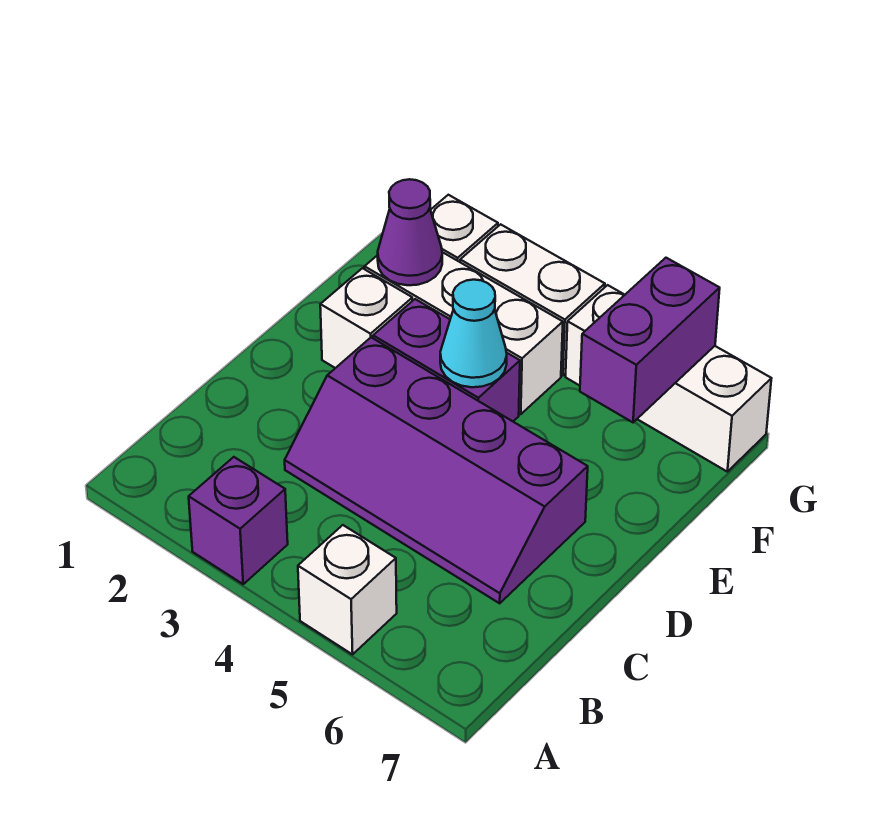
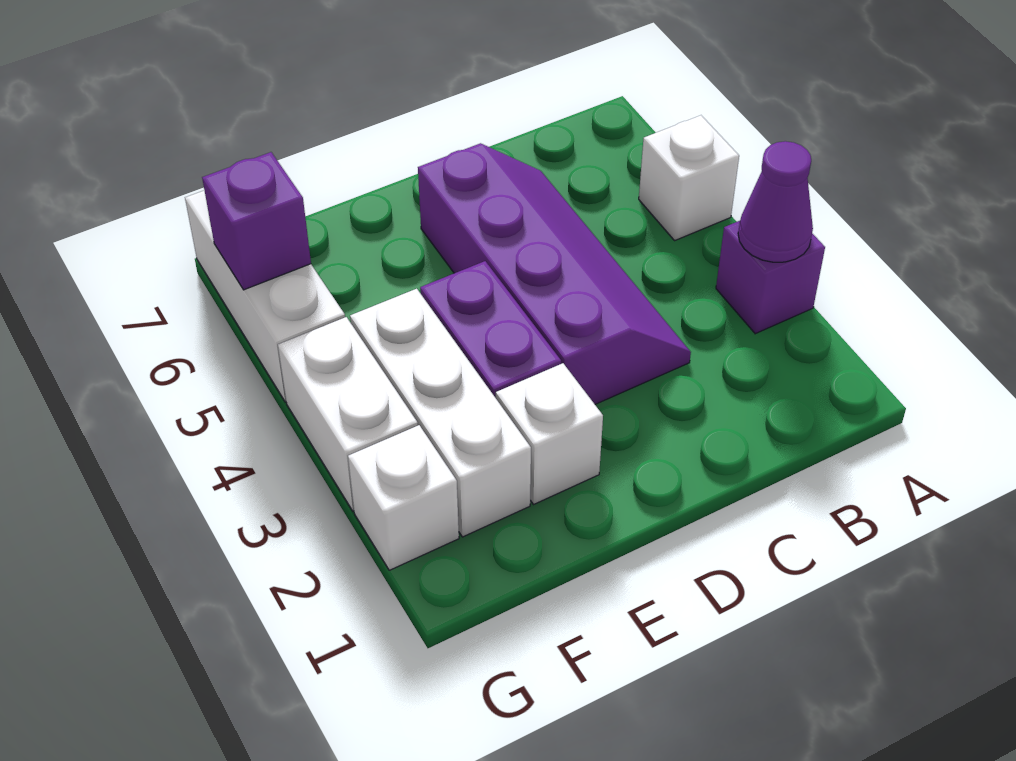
cyan cone E4 level 2 -> none
purple cone F2 level 2 -> purple cone A3 level 2
purple brick F6:G6 level 2 -> purple brick G6 level 2

